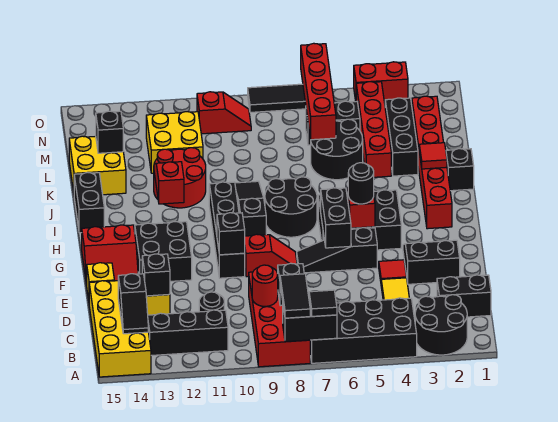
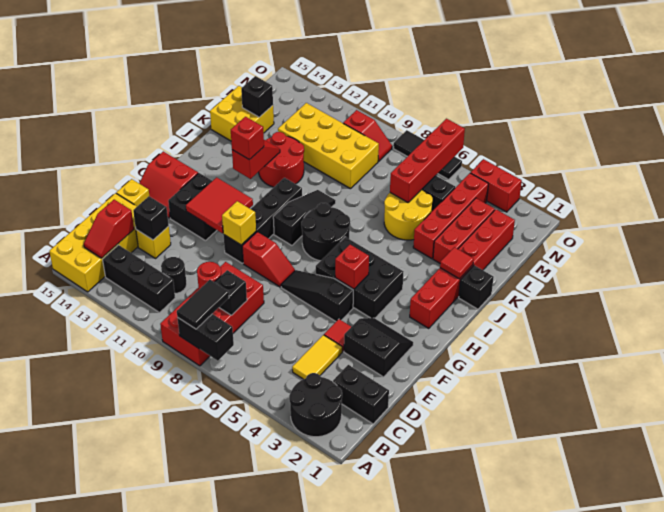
black brick A4:B7 level 1 -> none
black tile A7 level 3 -> none
black slope B14:C14 level 2 top C -> red slope B14:C14 level 2 top C
black brick F6:G6 level 2 -> none
black brick F10 level 2 -> yellow brick F10 level 2
none -> red tile F11:G12 level 2
black round brick G5 level 3 -> none
none -> red brick I12 level 3
black brick I15:J15 level 1 -> none
black brick K3:M3 level 1 -> red brick K3:M3 level 1
black round brick K5:L6 level 1 -> yellow round brick K5:L6 level 1
yellow brick L11:M12 level 1 -> yellow brick L9:M12 level 1

